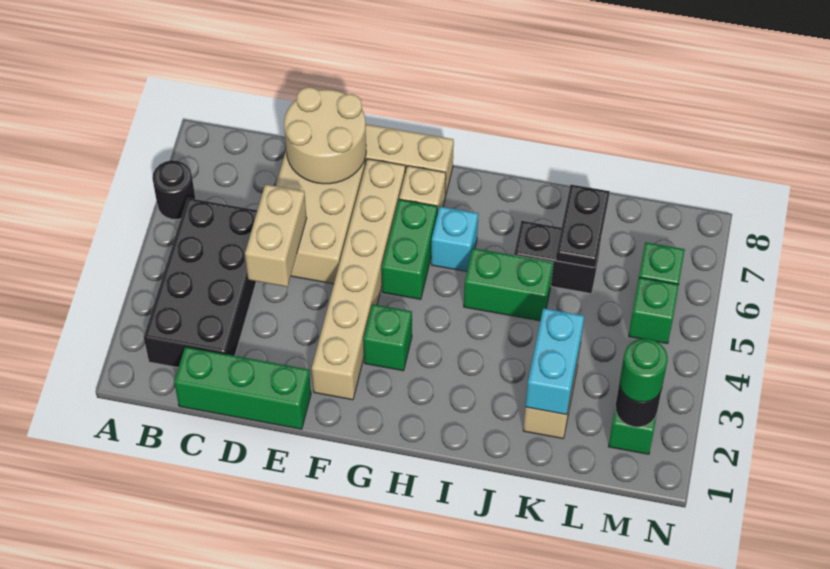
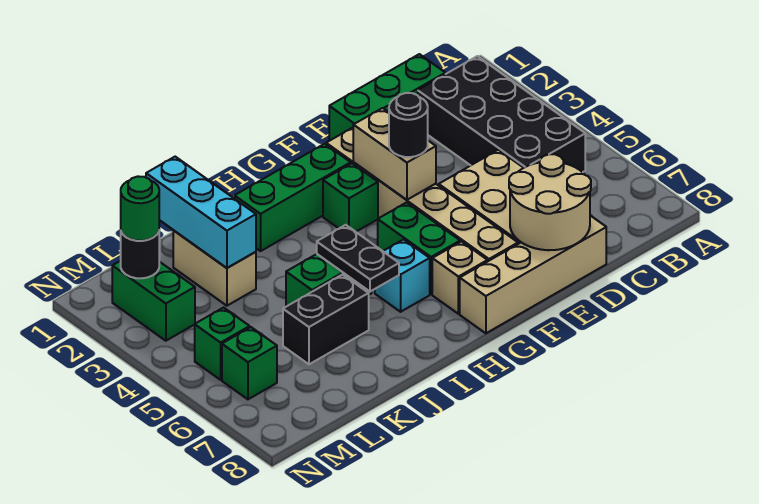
black round brick A6 level 1 -> black round brick F4 level 3
tan brick D4:D5 level 2 -> tan brick F3:F4 level 2
none -> green brick G2:I2 level 1
cyan brick K2:K3 level 2 -> cyan brick K1:K3 level 2
black plate K6:K7 level 2 -> black plate I5:I6 level 2

